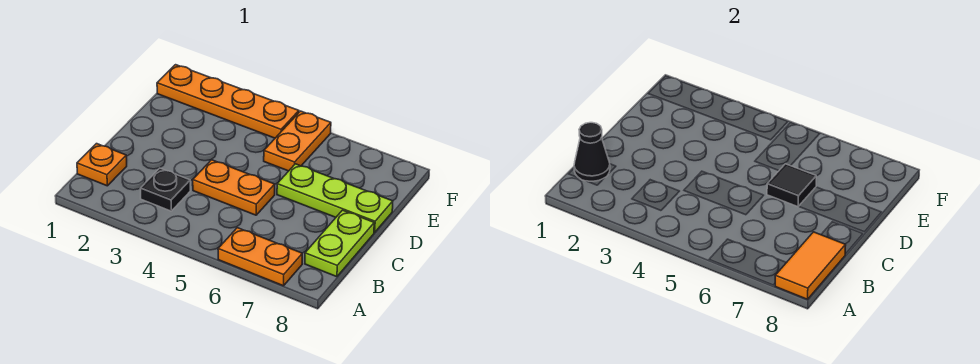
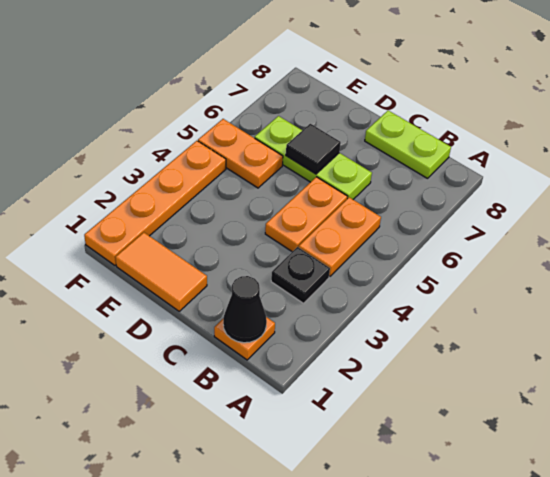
orange plate A6:A7 level 1 -> orange plate B4:B5 level 1
orange tile A8:B8 level 2 -> orange tile D1:E1 level 1
lime plate D6:D8 level 1 -> lime plate C6:E6 level 1

